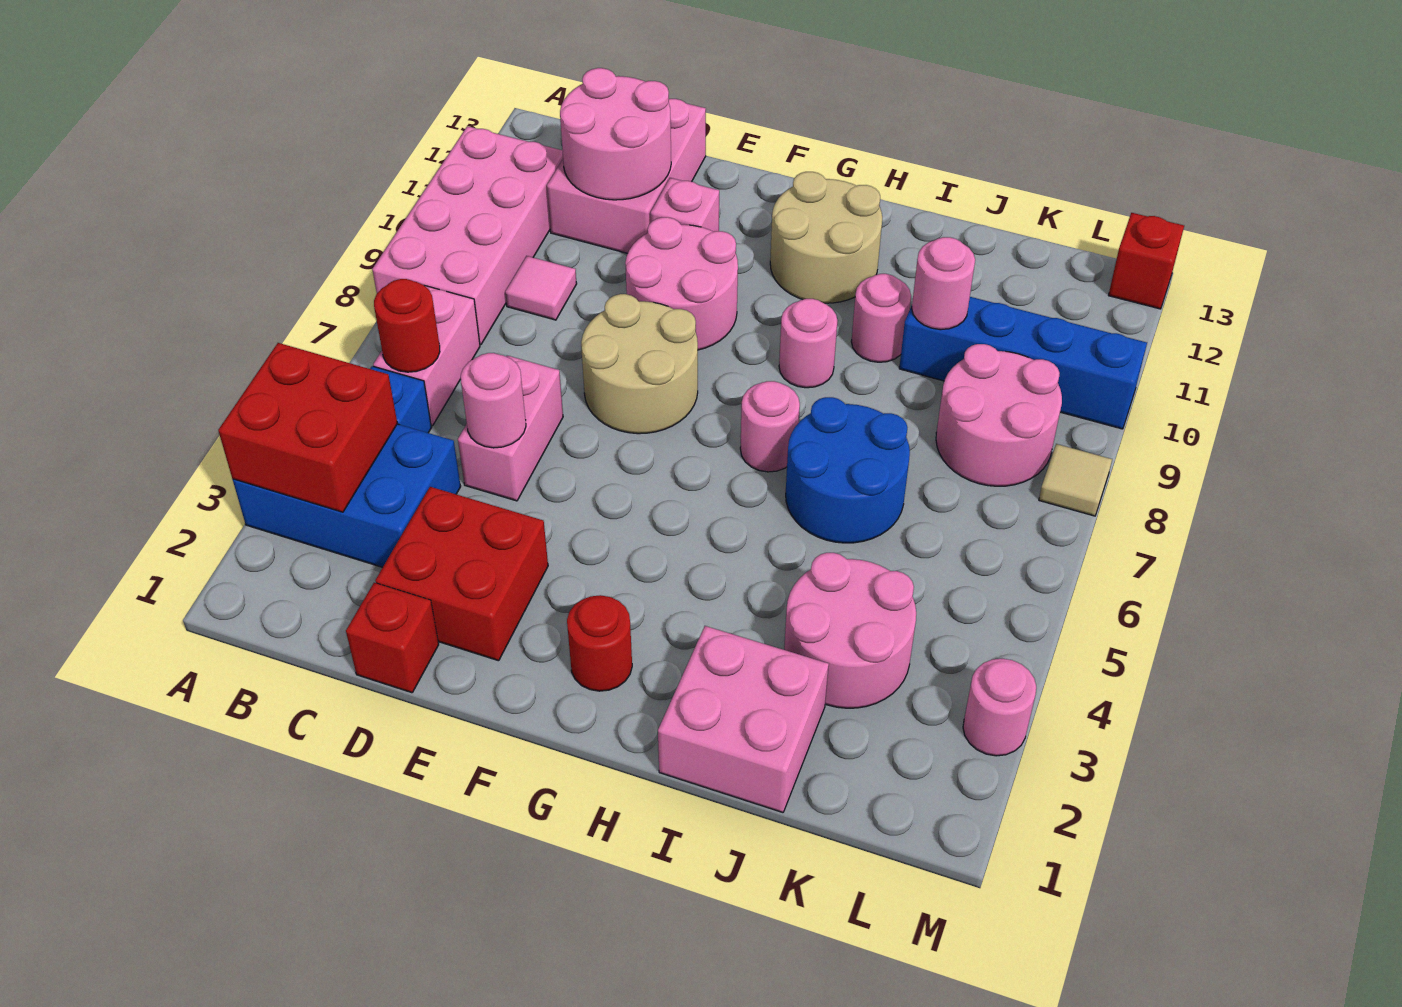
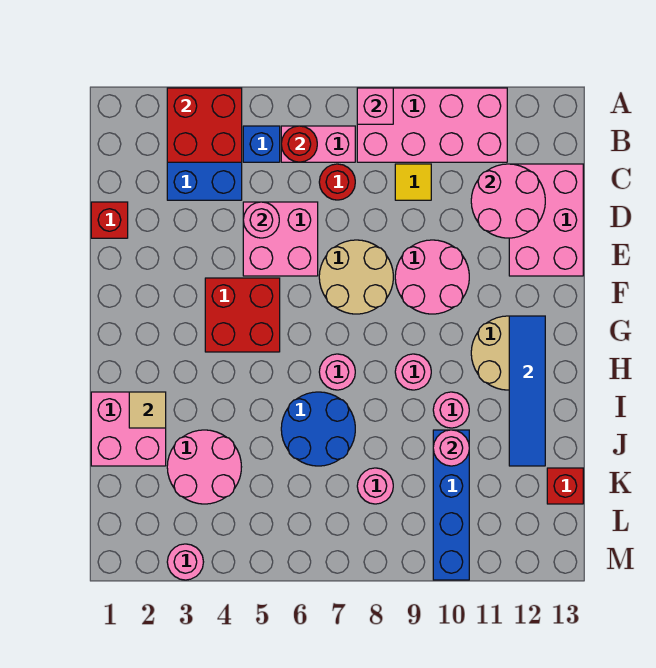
pink tile C9 level 1 -> yellow tile C9 level 1
pink brick C11:D13 level 1 -> pink brick C12:E13 level 1
red brick D2:E3 level 1 -> red brick F4:G5 level 1
pink brick D5:D6 level 1 -> pink brick D5:E6 level 1
pink brick E11 level 1 -> pink brick A8 level 2
red round brick G2 level 1 -> red round brick C7 level 1
none -> blue tile G12:J12 level 2
pink round brick K8:L9 level 1 -> pink round brick K8 level 1
tan tile M8 level 1 -> tan tile I2 level 2
red brick M13 level 1 -> red brick K13 level 1

